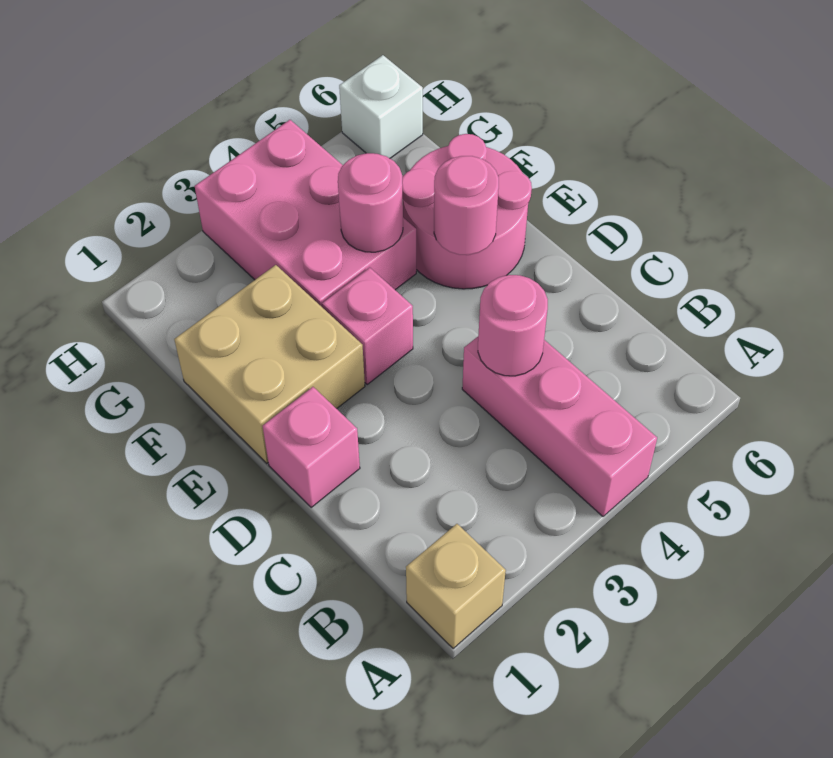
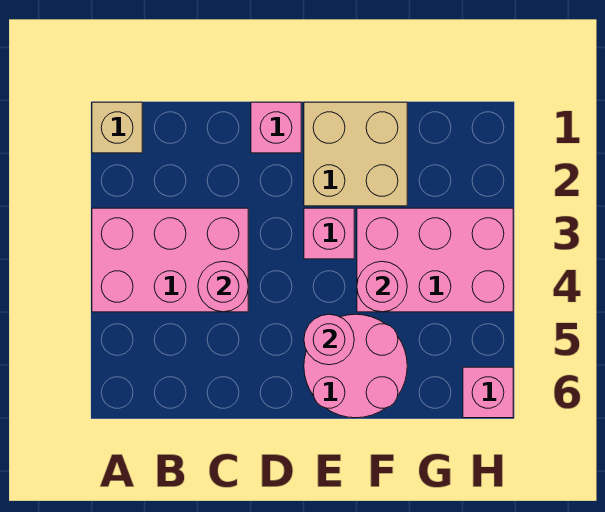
pink brick A4:C4 level 1 -> pink brick A3:C4 level 1
white brick H6 level 1 -> pink brick H6 level 1

